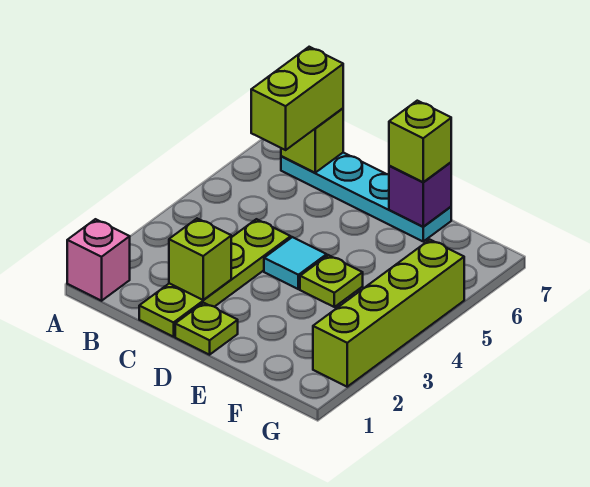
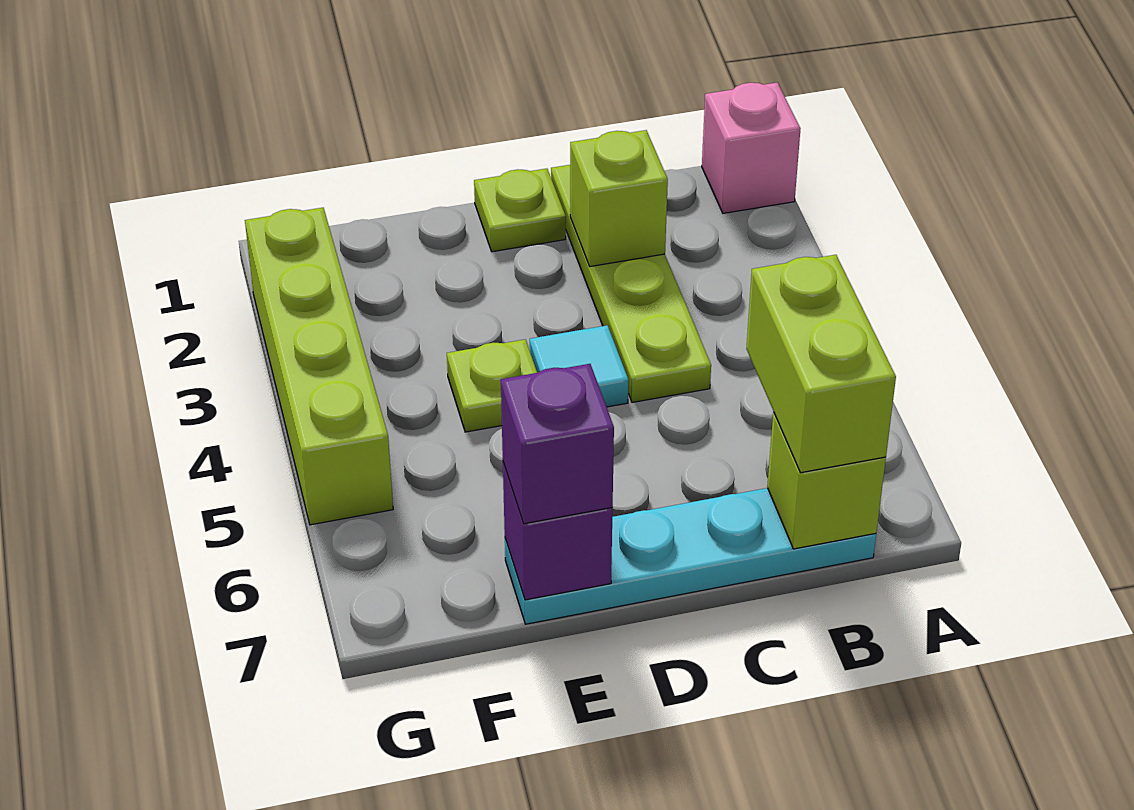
lime brick E7 level 3 -> purple brick E7 level 3

